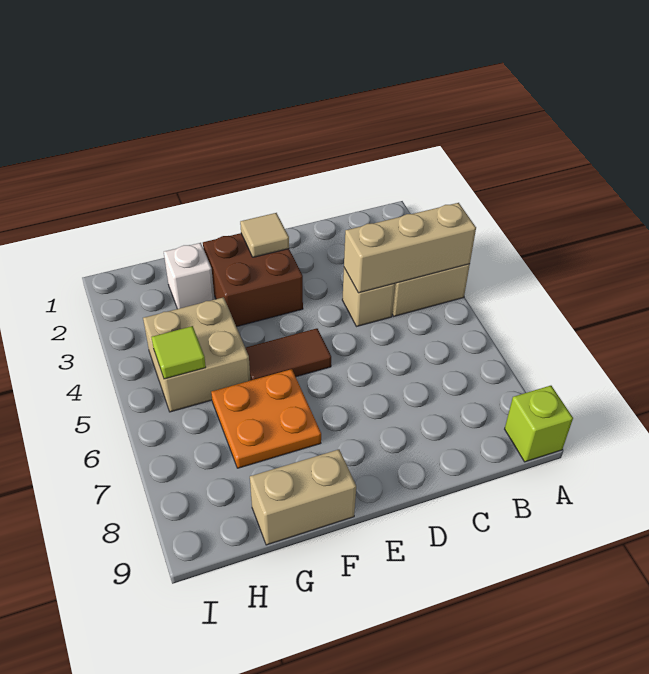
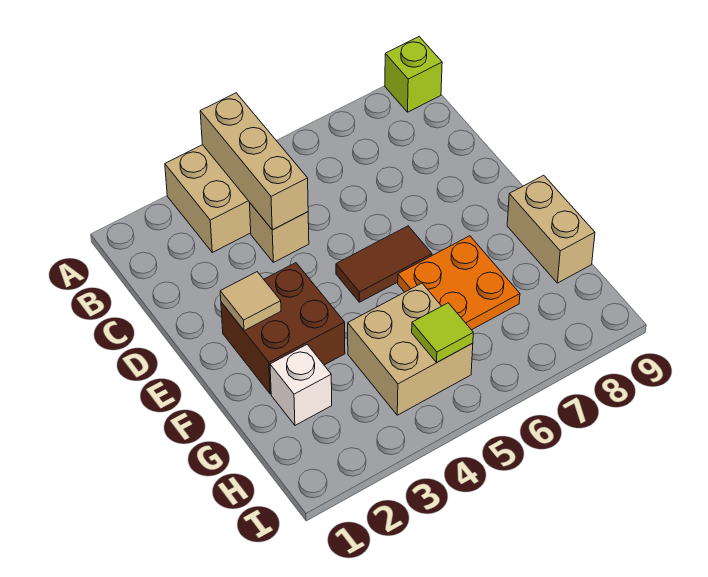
brown tile E5:F5 level 1 -> brown tile E5:E6 level 1

